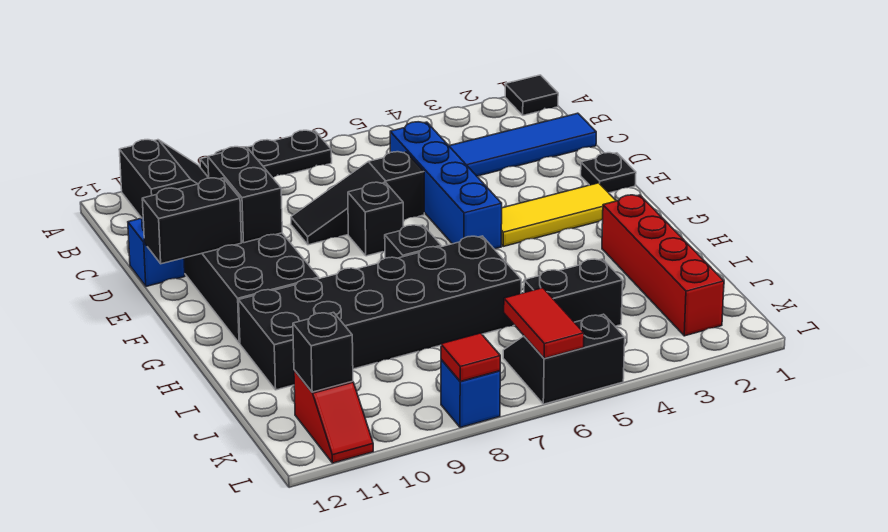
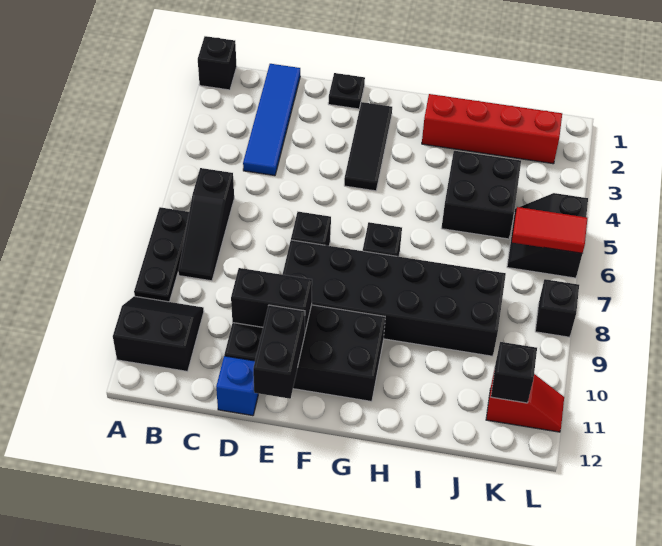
black tile A1 level 1 -> black brick A1 level 1
blue brick C5:F5 level 1 -> none
black slope D6:D8 level 1 top 6 -> black slope B6:B8 level 1 top 6
yellow tile F2:F4 level 1 -> black tile F2:F4 level 1
black brick H6:I11 level 1 -> black brick E8:J9 level 1
black brick J4:J5 level 1 -> black brick I4:J5 level 1
blue brick L8 level 1 -> black brick L8 level 1
red tile L8 level 2 -> none

